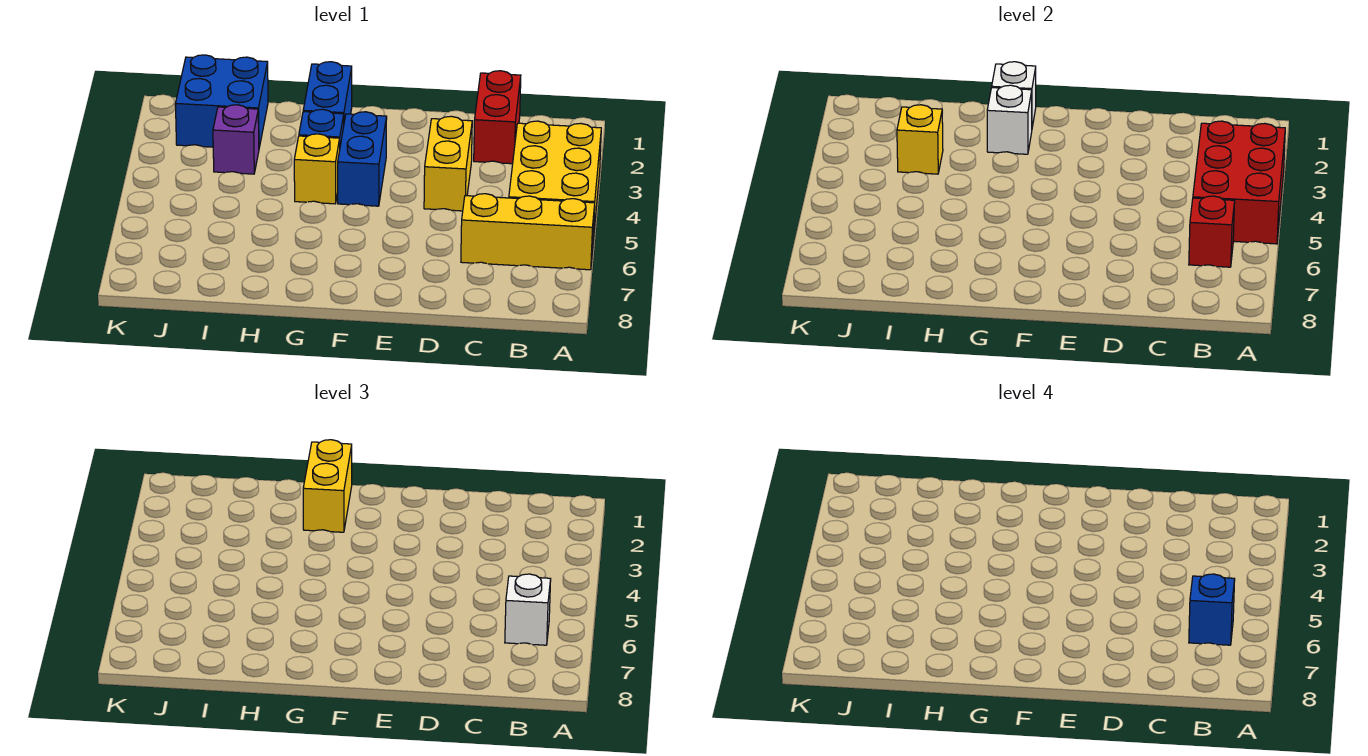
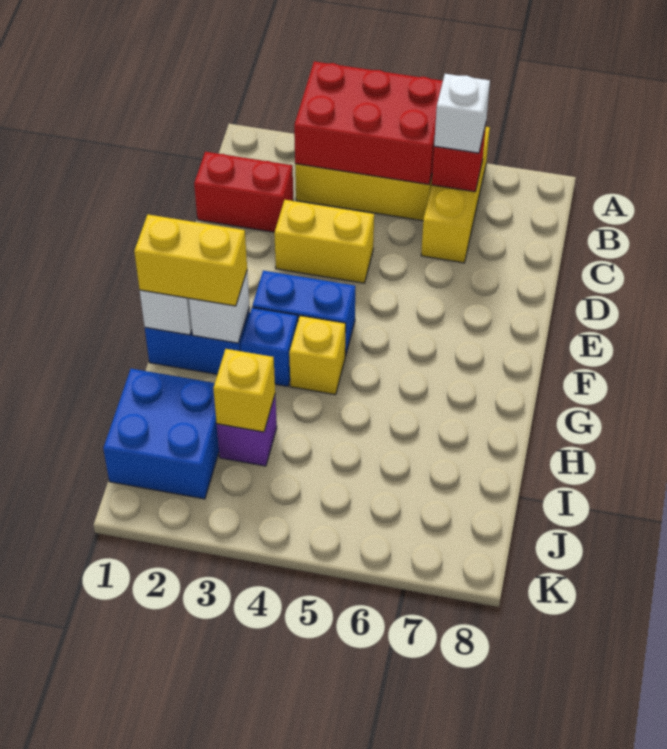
blue brick B6 level 4 -> none

